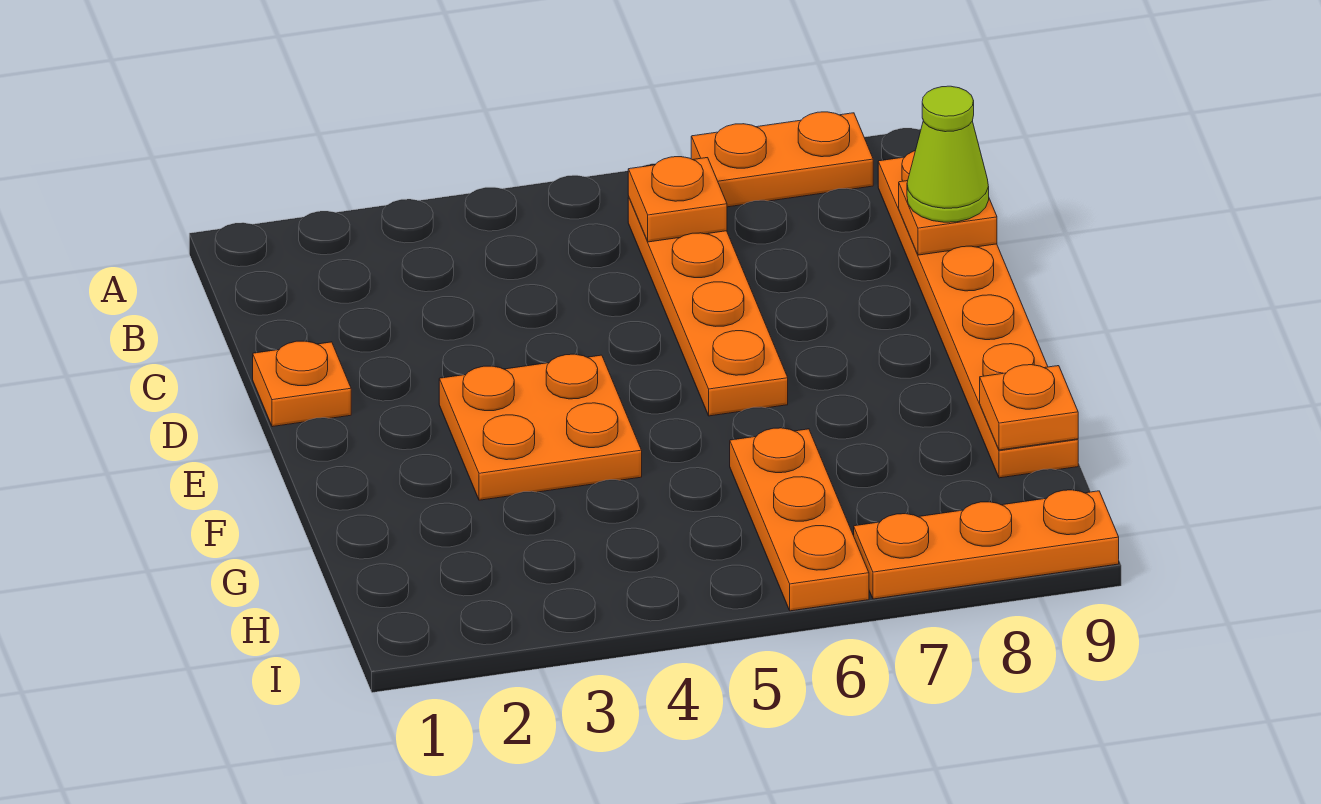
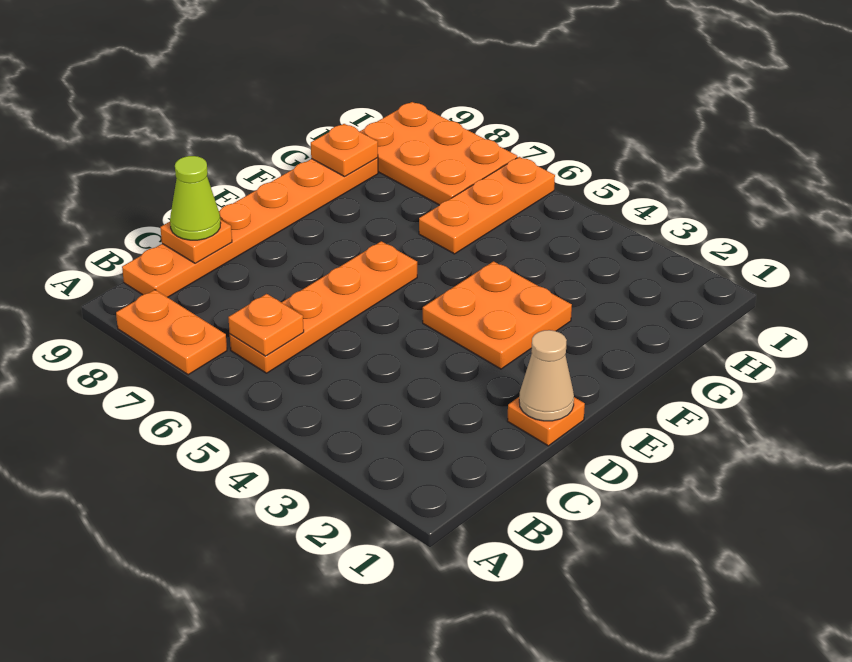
none -> tan cone D1 level 2
orange plate I7:I9 level 1 -> orange plate H7:I9 level 1

